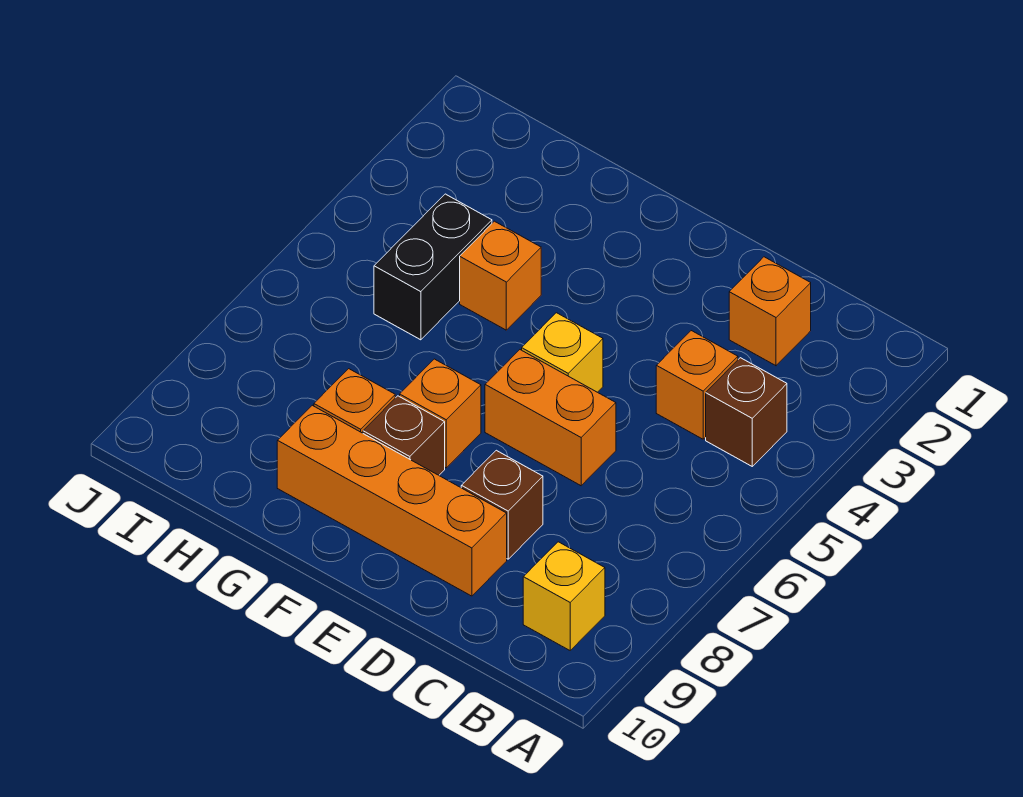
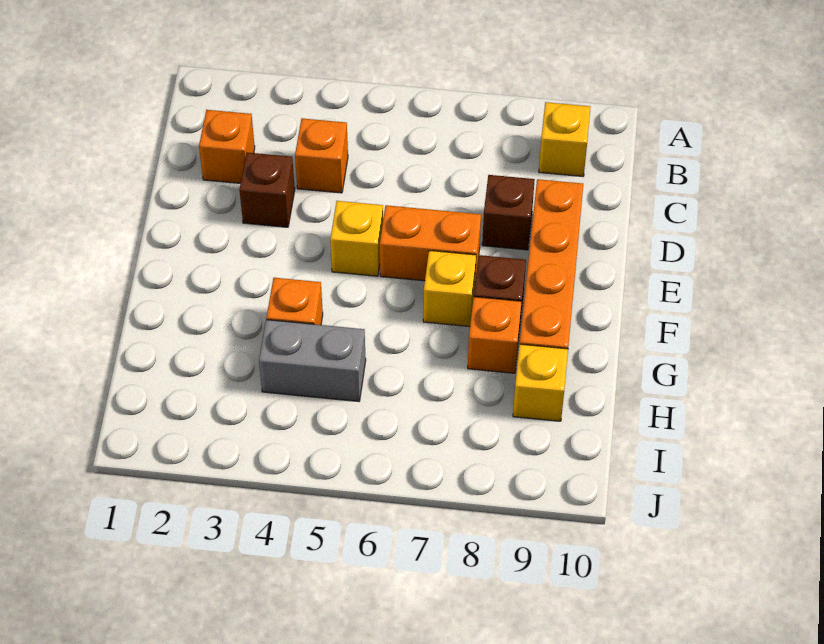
brown brick B4 level 1 -> brown brick D3 level 1
orange brick D6:E6 level 1 -> orange brick E6:E7 level 1
orange brick F7 level 1 -> yellow brick F7 level 1
black brick H4:H5 level 1 -> grey brick H4:H5 level 1
none -> yellow brick H9 level 1

